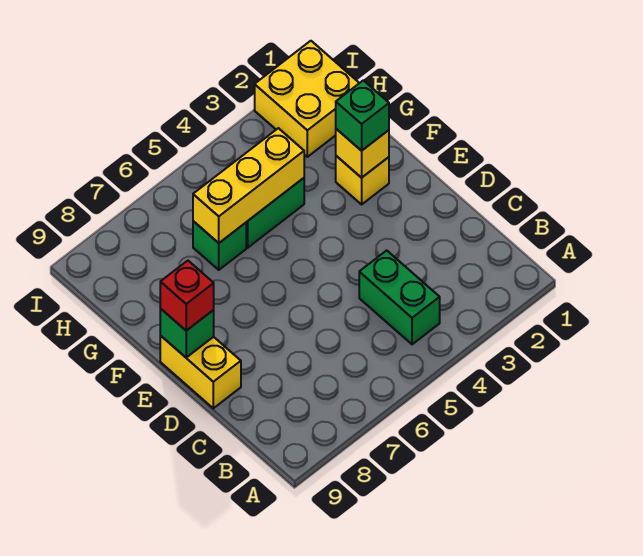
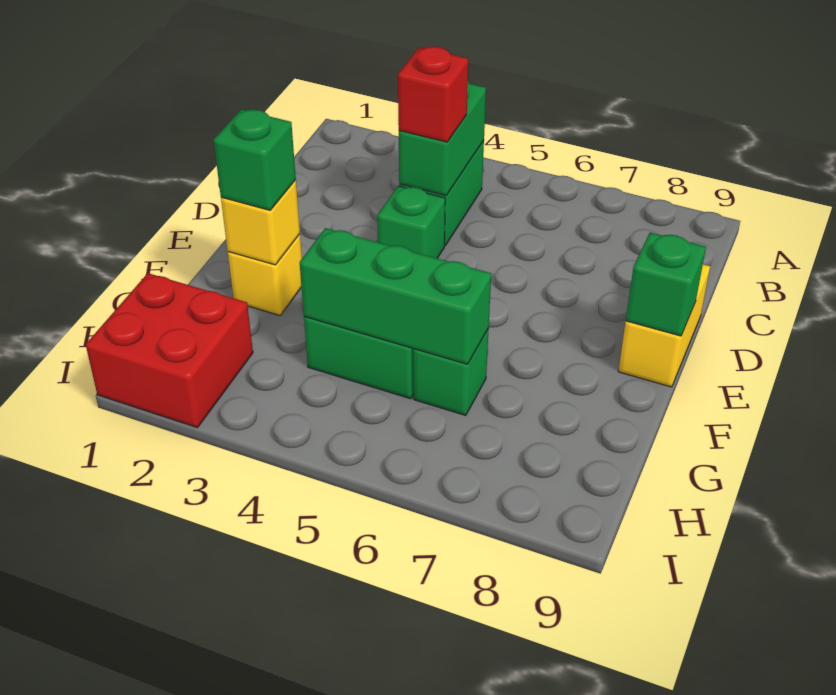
none -> green brick B4:C4 level 2
none -> green brick D4 level 1
red brick E9 level 3 -> red brick C4 level 3
yellow brick G4:G6 level 2 -> green brick G4:G6 level 2
yellow brick H1:I2 level 1 -> red brick H1:I2 level 1

